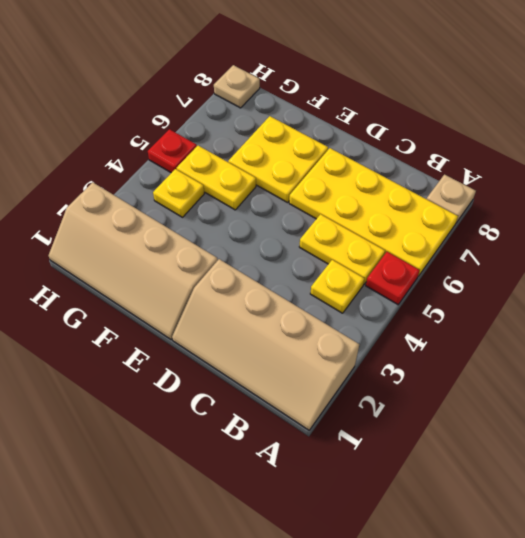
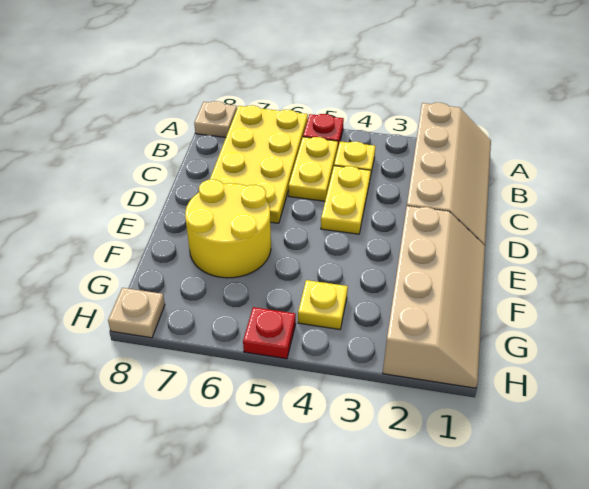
yellow plate E6:F7 level 1 -> yellow round brick E6:F7 level 1
yellow plate F5:G5 level 1 -> yellow plate C4:D4 level 1

